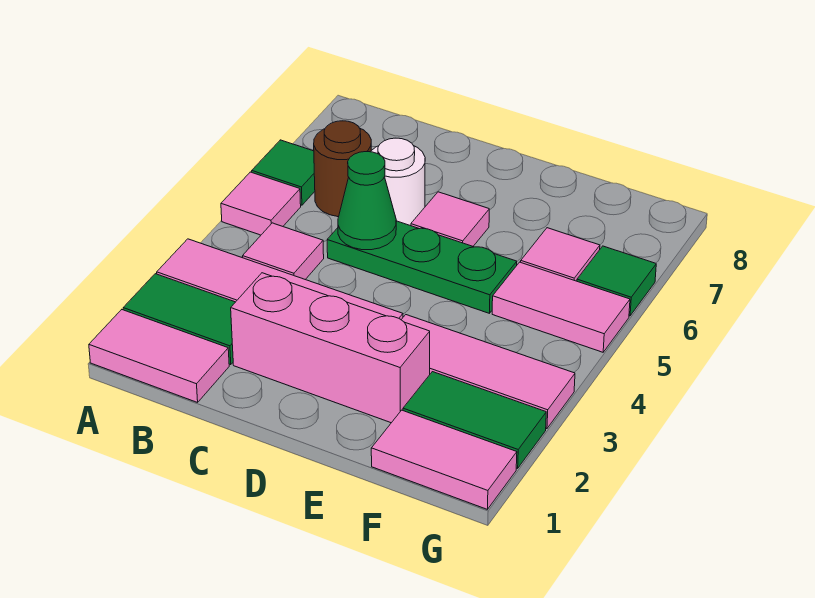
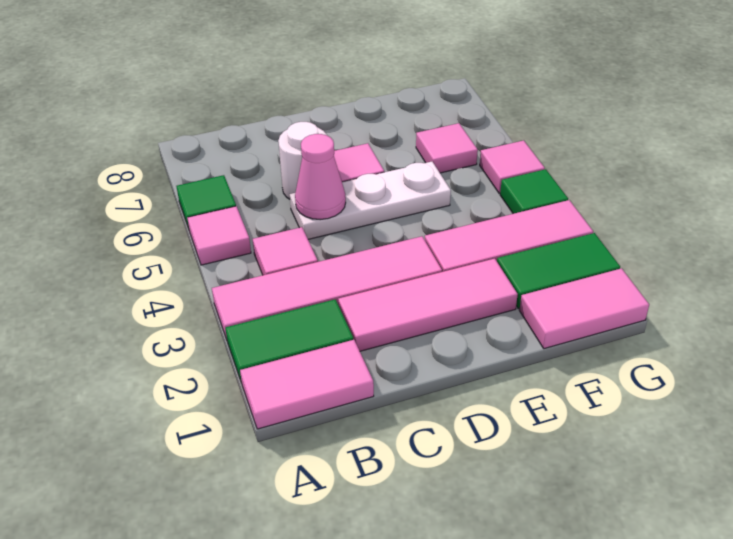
brown round brick B6 level 1 -> none
pink brick C2:E2 level 1 -> pink tile C2:E2 level 1
green plate C5:E5 level 1 -> white plate C5:E5 level 1
green cone C5 level 2 -> pink cone C5 level 2
pink tile F5:G5 level 1 -> pink tile G5 level 1
green tile G6 level 1 -> green tile G4 level 1

